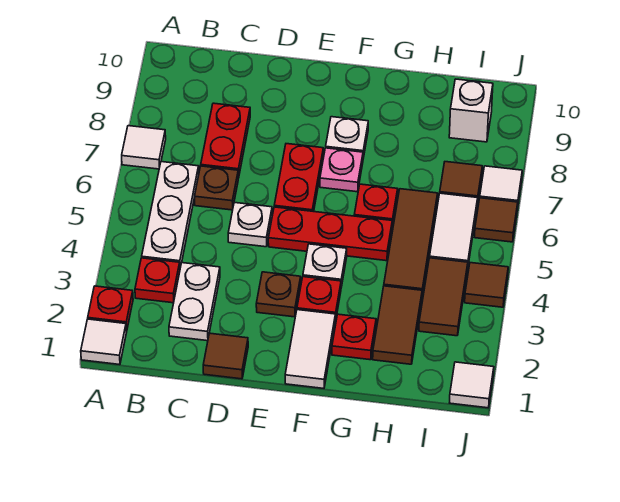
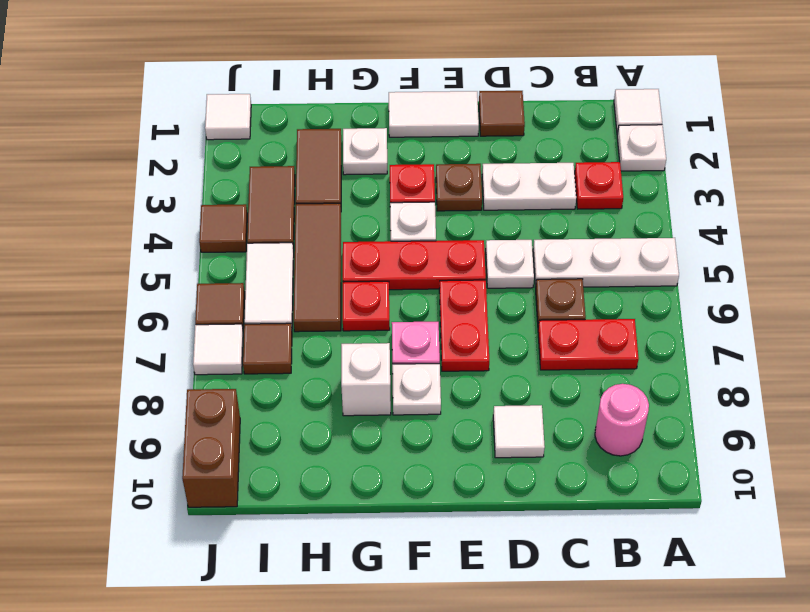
red plate A2 level 1 -> white plate A2 level 1
white tile A7 level 1 -> white tile D9 level 1
white plate B4:B6 level 1 -> white plate A5:C5 level 1
none -> pink round brick B9 level 1
white plate C2:C3 level 1 -> white plate C3:D3 level 1
red plate C7:C8 level 1 -> red plate B7:C7 level 1
white tile F1:F2 level 1 -> white tile E1:F1 level 1
red plate G2 level 1 -> white plate G2 level 1
white brick I9 level 1 -> white brick G8 level 1
none -> brown brick J9:J10 level 1

